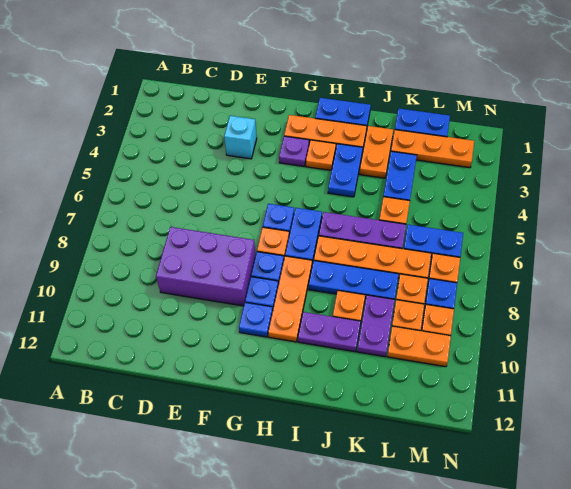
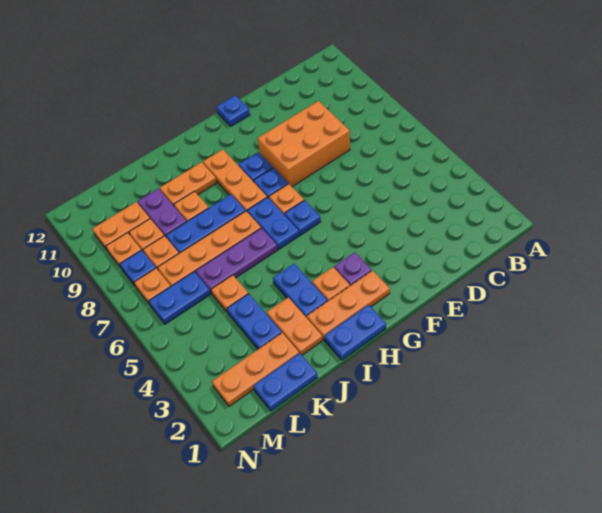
purple brick D8:F9 level 1 -> orange brick D8:F9 level 1
cyan brick E3 level 1 -> none
blue plate G10 level 1 -> blue plate F12 level 1
purple plate I10:J10 level 1 -> orange plate I10:J10 level 1

